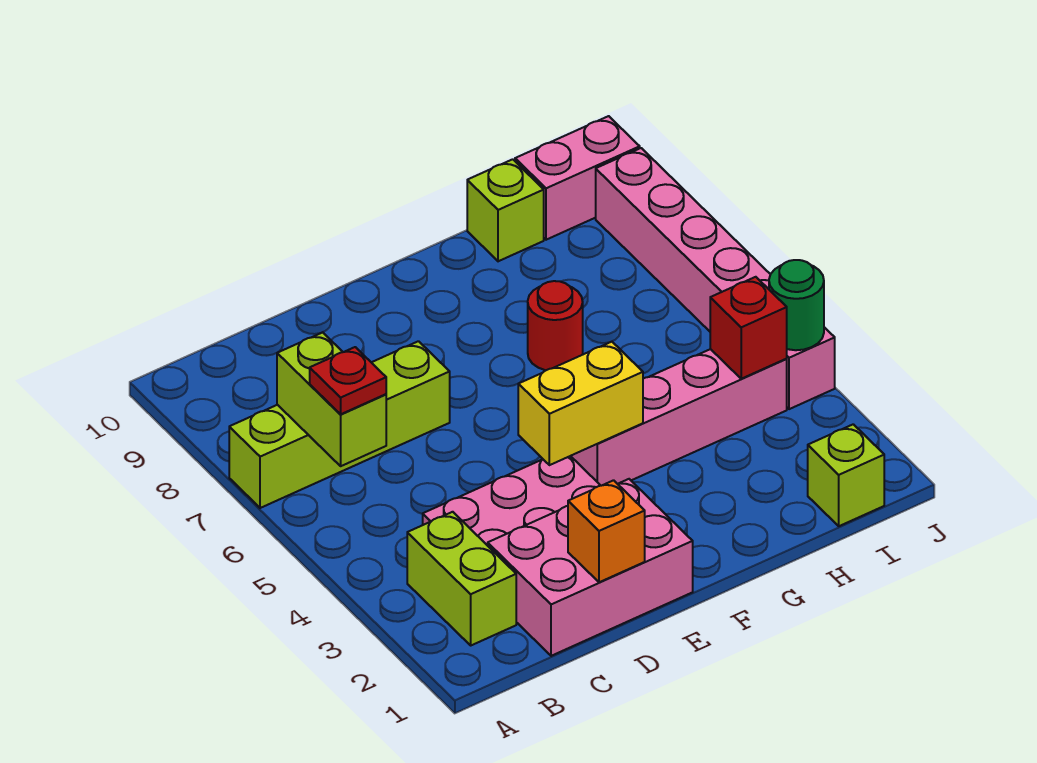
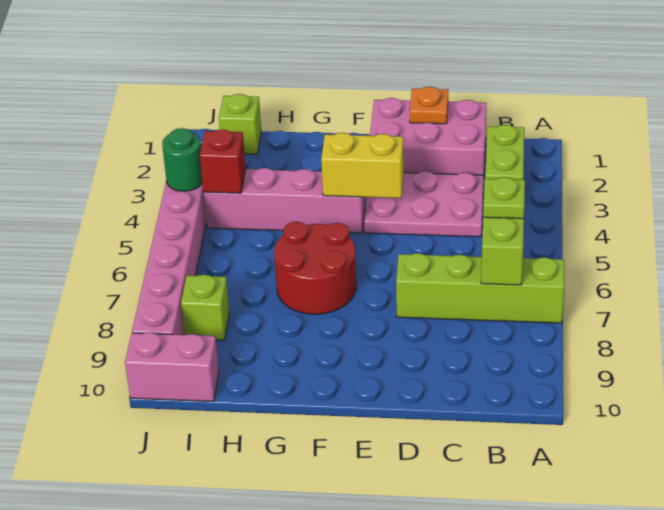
red plate B6 level 3 -> lime plate B6 level 3
orange brick D1 level 2 -> orange plate D1 level 2
red round brick G7 level 1 -> red round brick F6:G7 level 1
lime brick H10 level 1 -> lime brick I8 level 1

